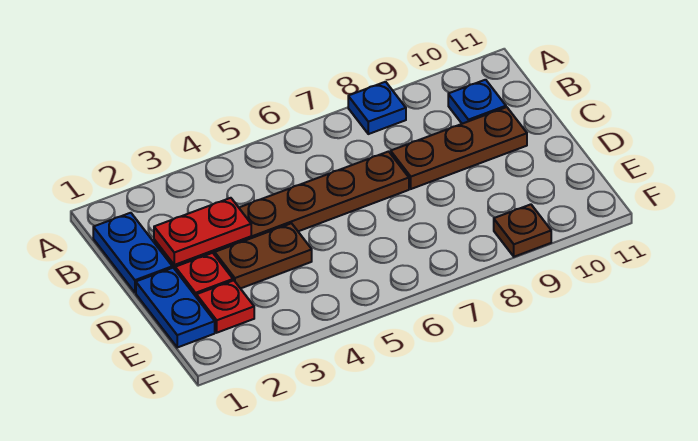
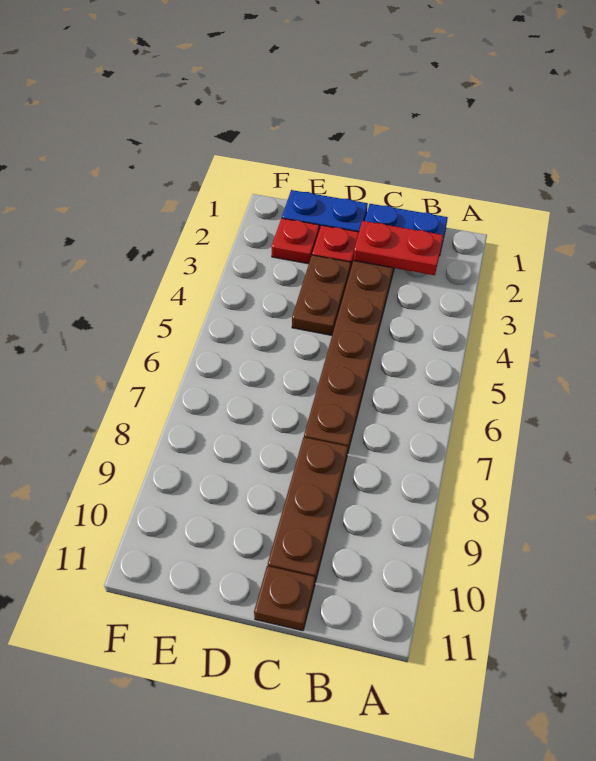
blue plate A8 level 1 -> none
blue plate B10 level 1 -> none
red plate C2:C3 level 2 -> red plate B2:C2 level 2
brown plate F9 level 1 -> brown plate C11 level 1

